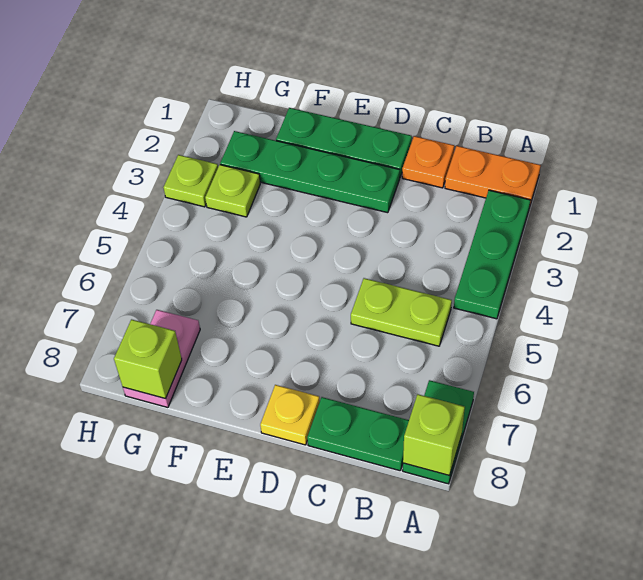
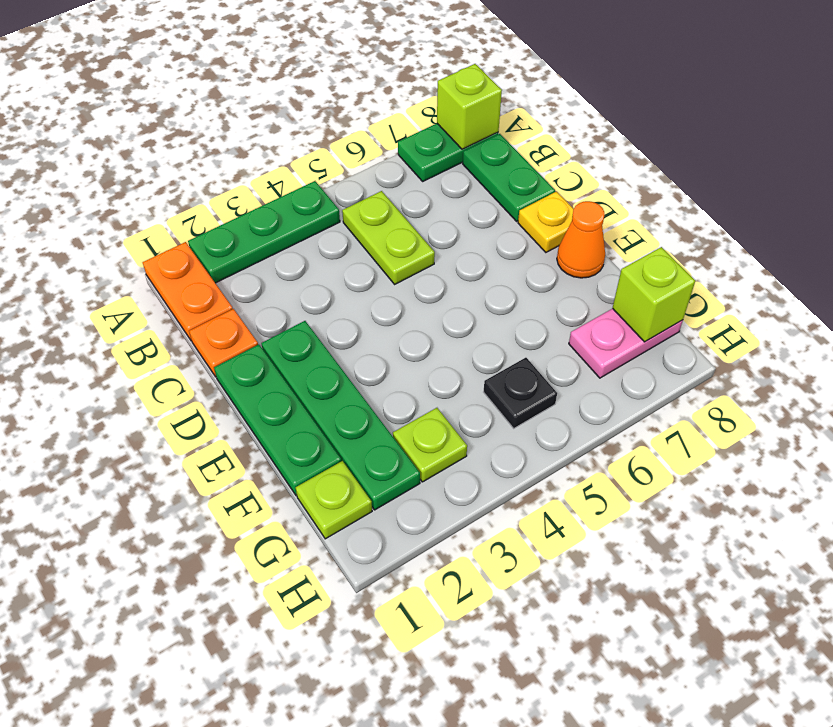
none -> orange cone E8 level 1
none -> black plate G5 level 1
lime plate H3 level 1 -> lime plate G1 level 1

